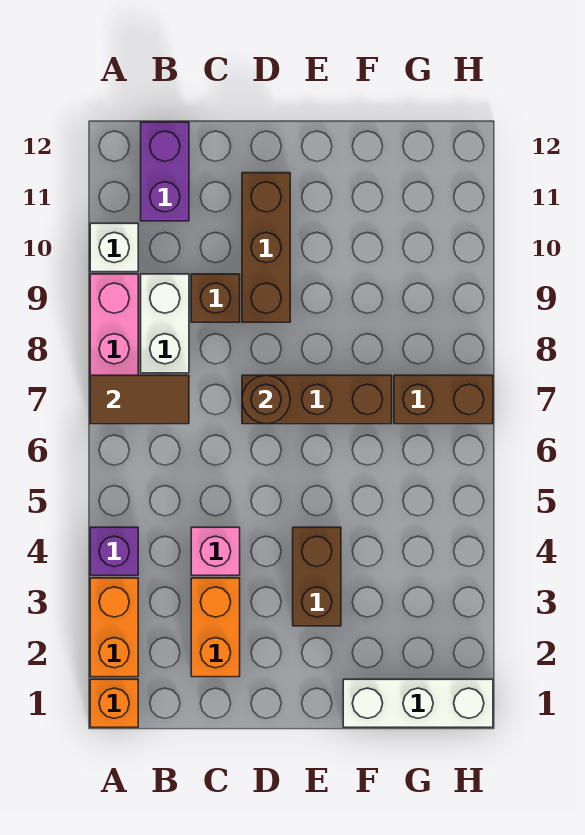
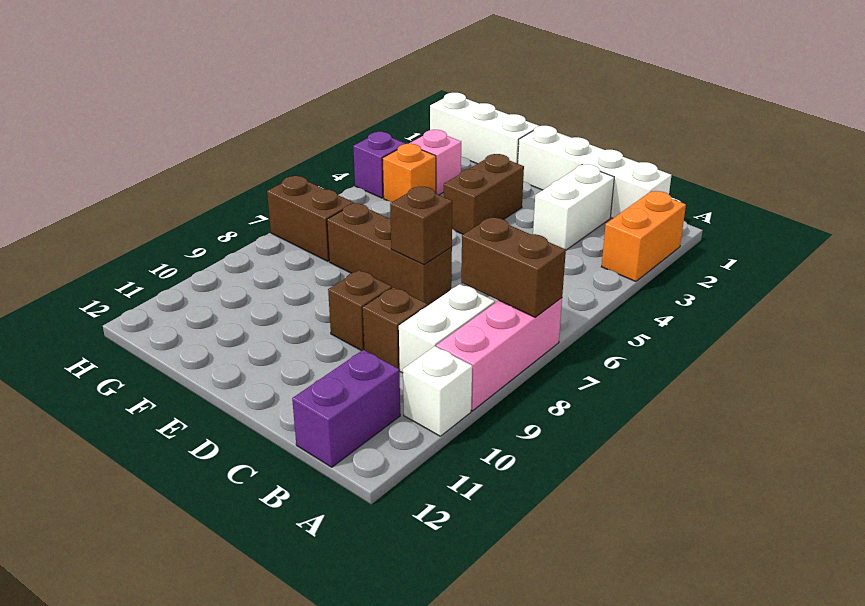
orange brick A1 level 1 -> orange brick G4 level 1
purple brick A4 level 1 -> purple brick H4 level 1
brown tile A7:B7 level 2 -> brown brick A7:B7 level 2
none -> white brick B1:E1 level 1
orange brick C2:C3 level 1 -> white brick C2:C3 level 1
pink brick C4 level 1 -> pink brick G3 level 1
brown round brick D7 level 2 -> brown brick D7 level 2
brown brick D9:D11 level 1 -> brown brick D9 level 1

